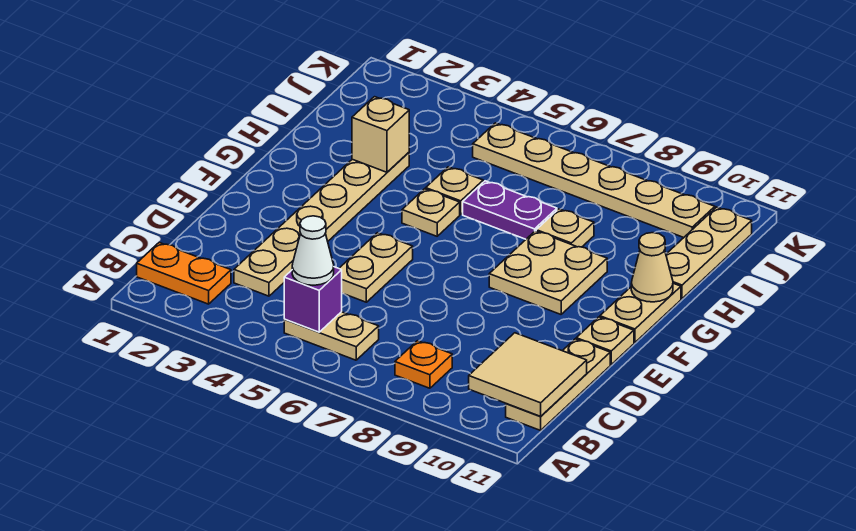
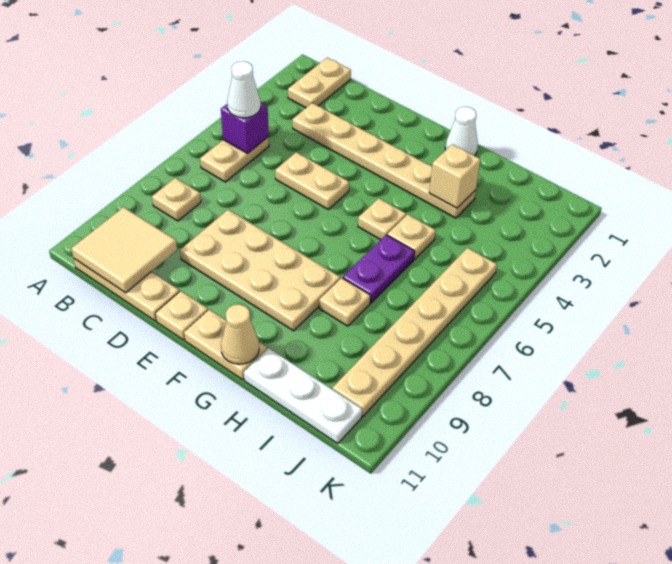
orange plate B1:B2 level 1 -> tan plate B1:B2 level 1
orange plate B8 level 1 -> tan plate B8 level 1
tan plate F8:G9 level 1 -> tan plate D8:G9 level 1
none -> white cone G1 level 1
tan plate H11:J11 level 1 -> white plate H11:J11 level 1

